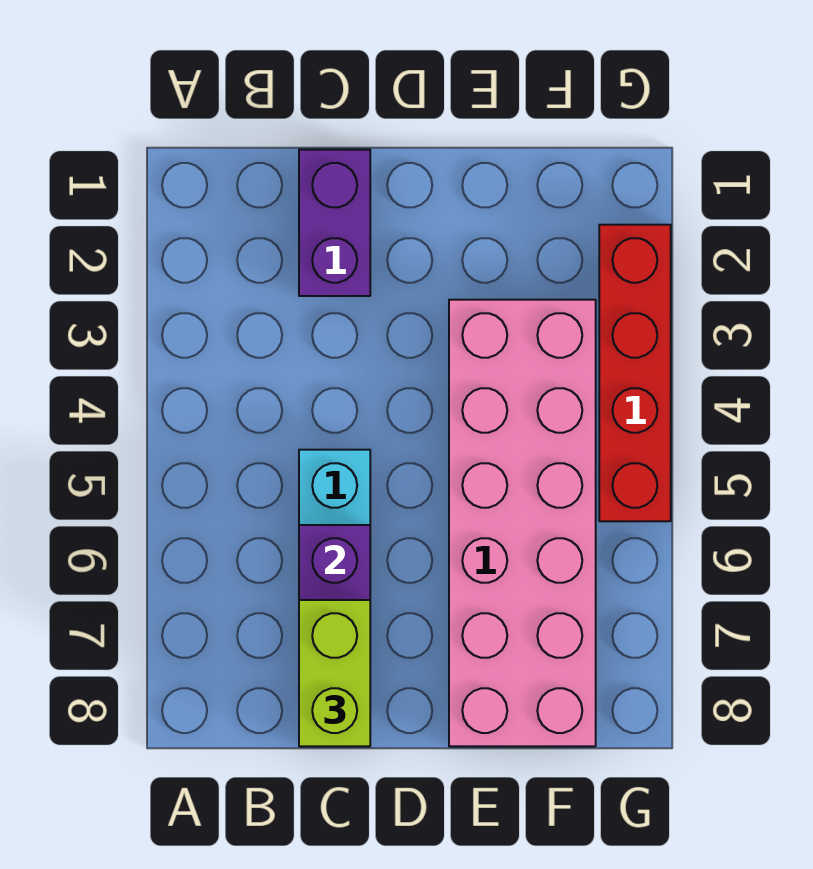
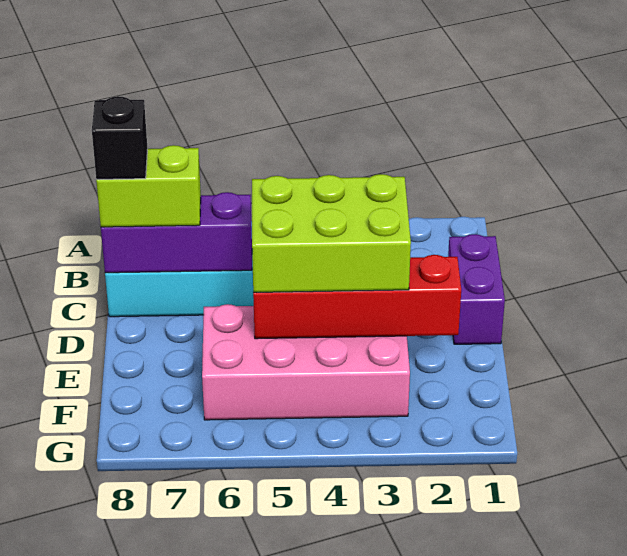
purple brick C1:C2 level 1 -> purple brick C1:D1 level 1
none -> black brick C8 level 4
none -> lime brick D3:E5 level 3
pink brick E3:F8 level 1 -> pink brick E3:F6 level 1
red brick G2:G5 level 1 -> red brick E2:E5 level 2

